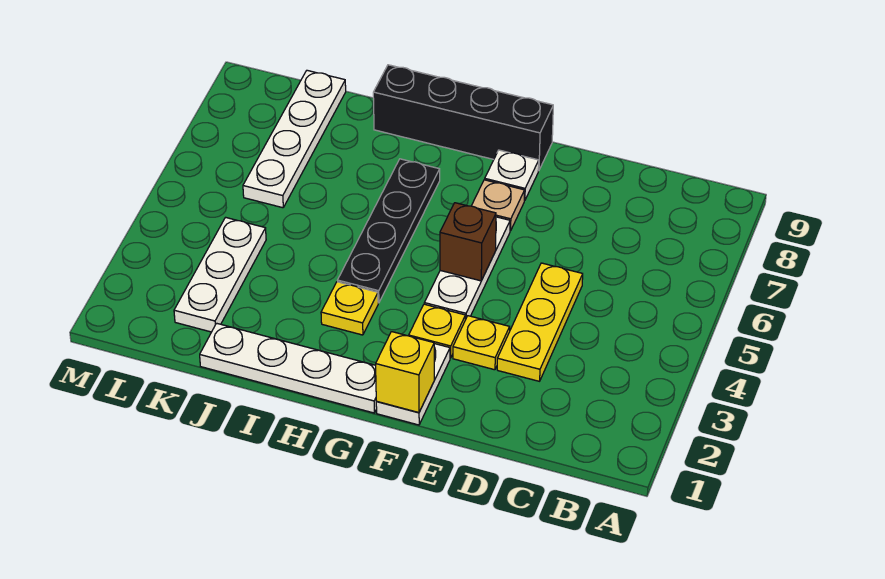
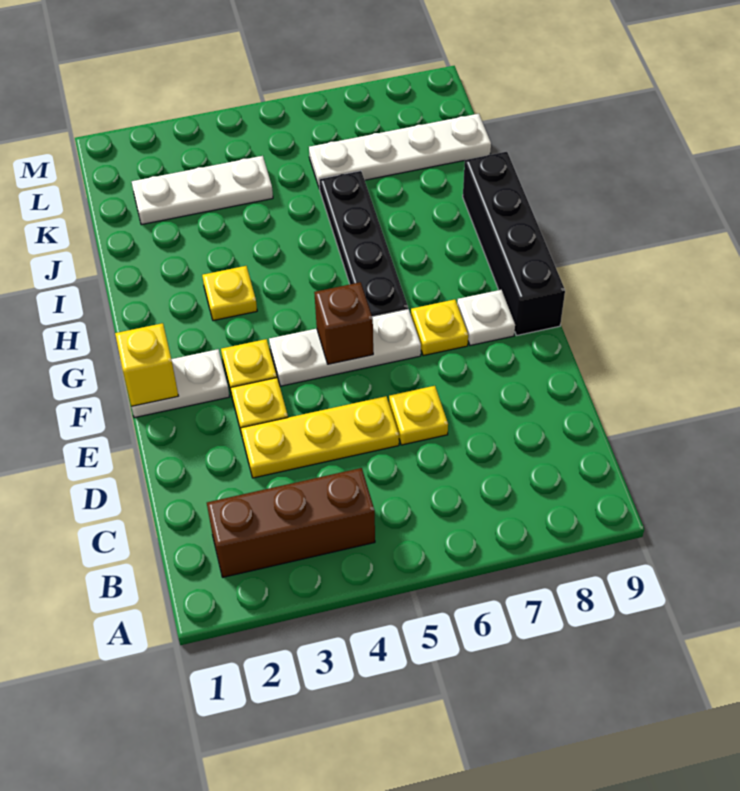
none -> brown brick B2:B4 level 1
none -> yellow plate D6 level 1
tan plate F7 level 1 -> yellow plate F7 level 1
white plate G1:J1 level 1 -> none
black plate H4:H7 level 1 -> black plate G6:J6 level 1

